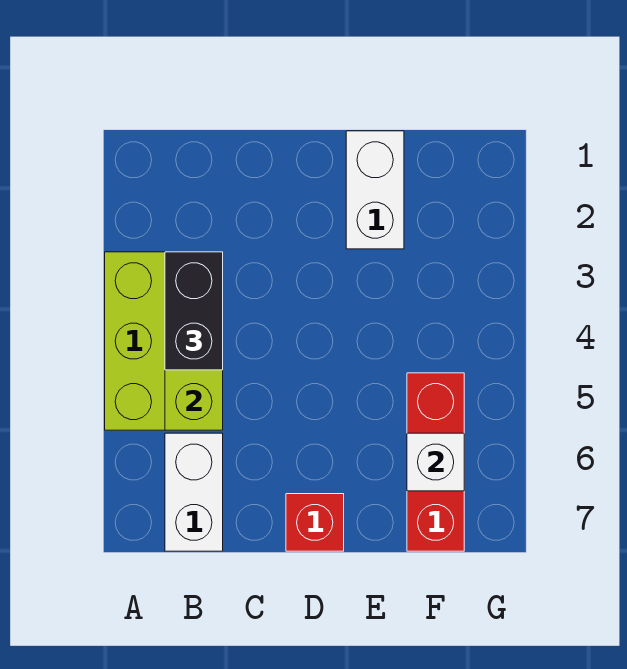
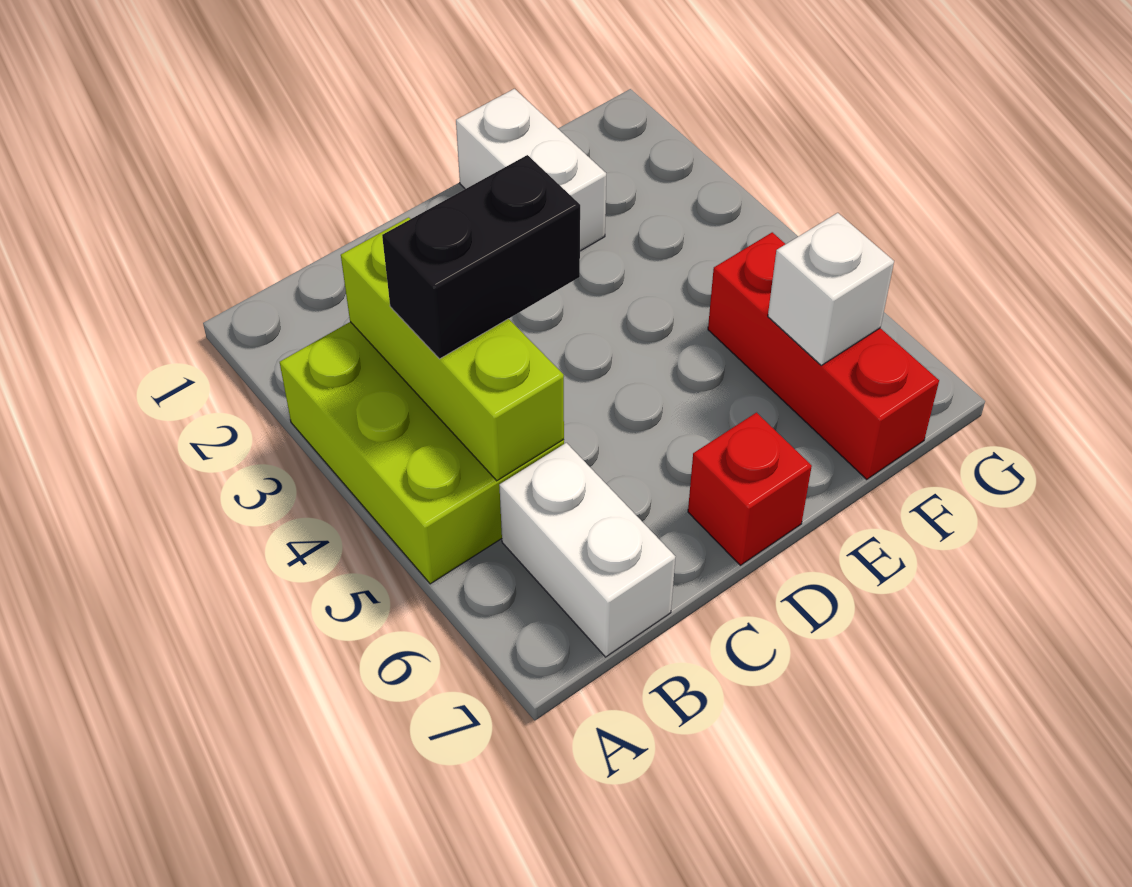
black brick B3:B4 level 3 -> black brick B4:C4 level 3

